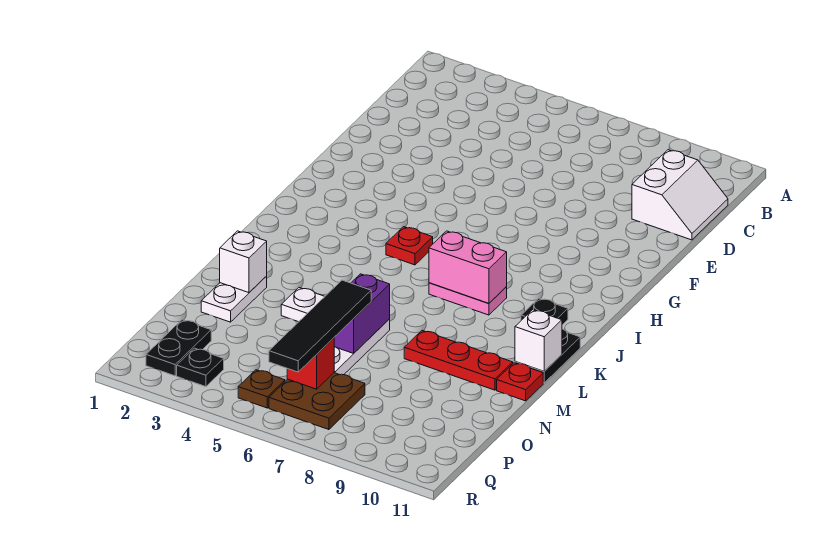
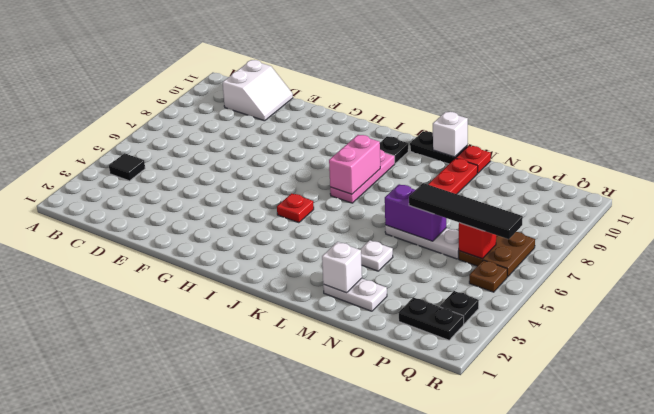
none -> black tile B4 level 1
white slope C10:D11 level 1 top 10 -> white slope C10:D11 level 1 top C
pink plate J7:J8 level 1 -> pink plate J7:J9 level 1

